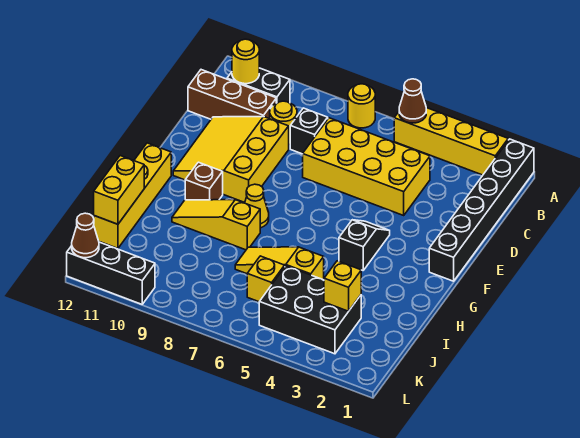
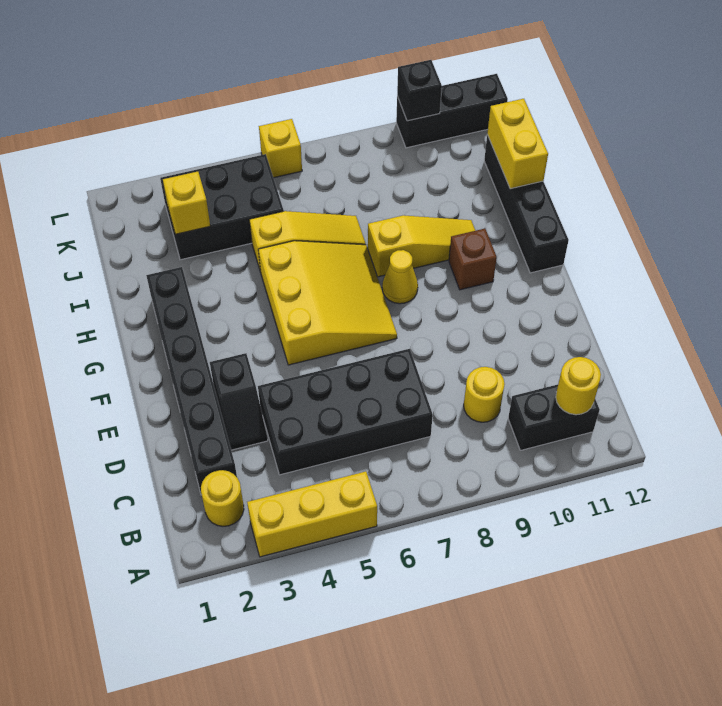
black brick A1:F1 level 1 -> black brick C2:H2 level 1
yellow brick A2:A5 level 1 -> yellow brick A3:A5 level 1
brown cone A5 level 2 -> none
yellow round brick A7 level 1 -> yellow round brick B2 level 1
yellow brick C4:D7 level 1 -> black brick C4:D7 level 1
black brick C8 level 1 -> black brick L10 level 2
brown brick C10:C12 level 1 -> none
yellow slope D9:F11 level 1 top 9 -> yellow slope F5:H7 level 1 top 5
black slope F4:G4 level 1 top G -> black slope D3:E3 level 1 top E
yellow brick G12:J12 level 1 -> black brick G12:J12 level 1
yellow brick J6 level 1 -> yellow brick L6 level 1
brown cone L12 level 2 -> none

